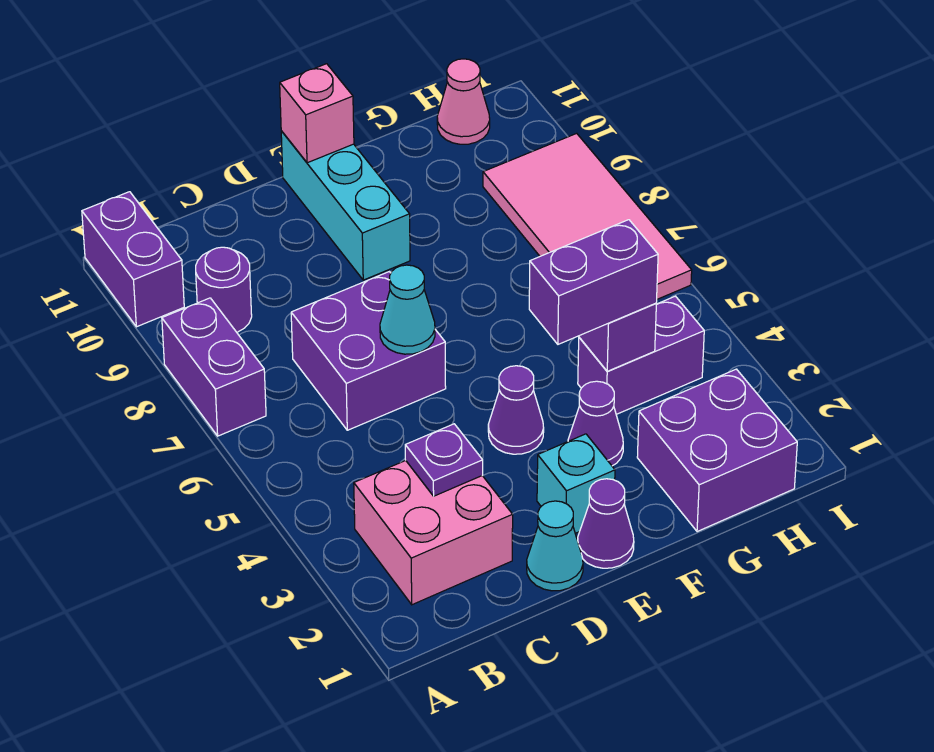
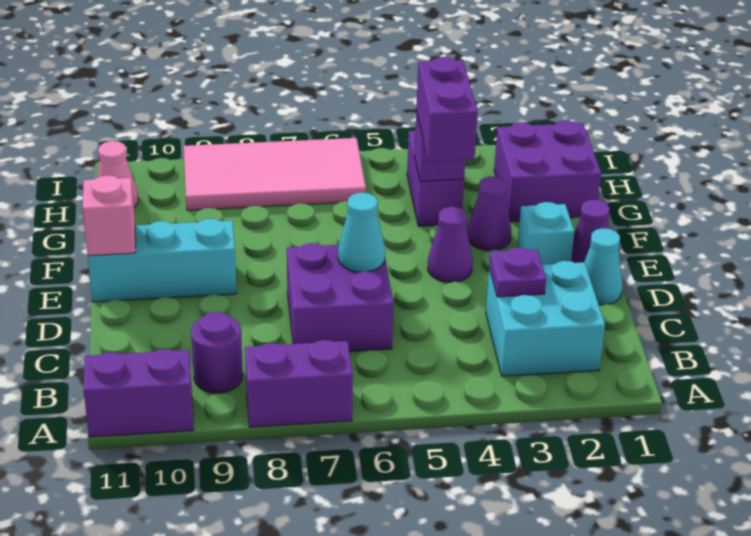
pink brick B2:C3 level 1 -> cyan brick B2:C3 level 1

